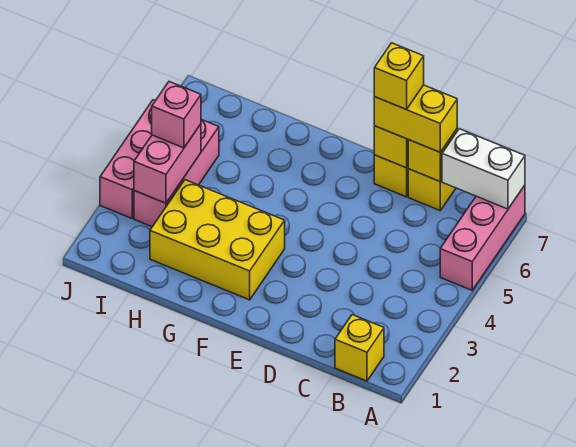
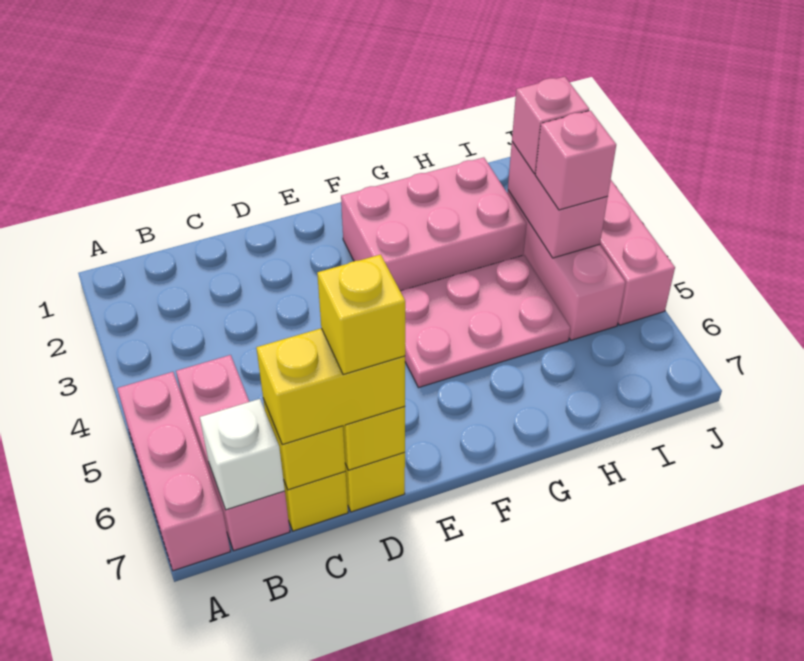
white brick A7:B7 level 2 -> white brick B7 level 2
yellow brick B1 level 1 -> none
none -> pink brick B5:B7 level 1
yellow brick F2:H3 level 1 -> pink brick F2:H3 level 1
none -> pink plate F4:H5 level 1
none -> pink brick I3 level 3

